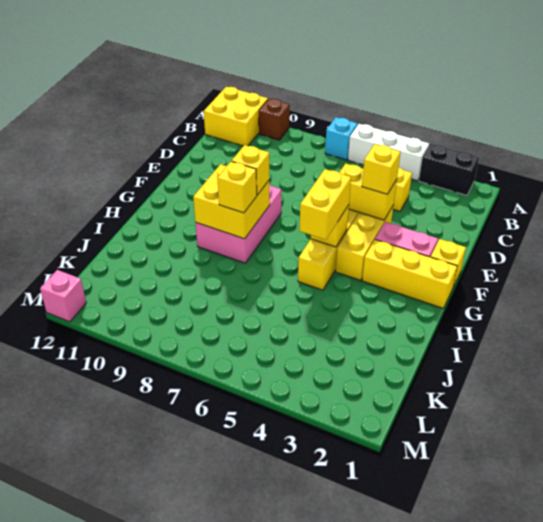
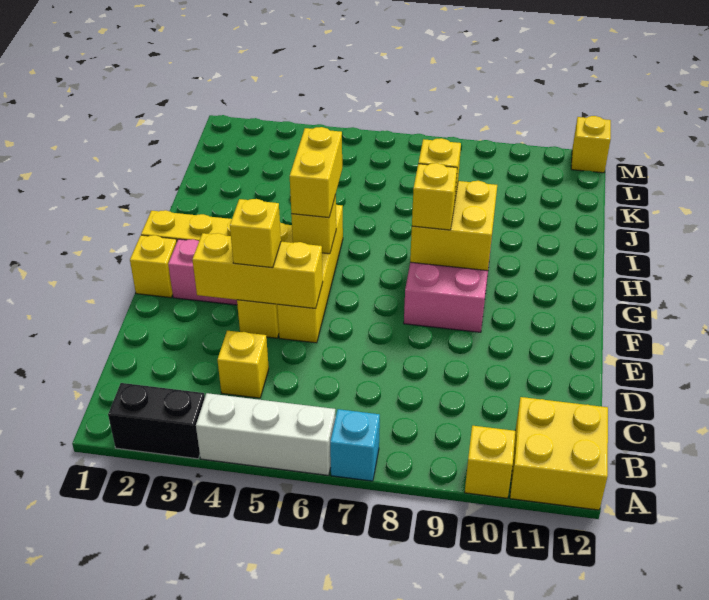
brown brick A10 level 1 -> yellow brick A10 level 1
yellow brick E4:E5 level 2 -> yellow brick E3:E5 level 2
pink brick M12 level 1 -> yellow brick M12 level 1

